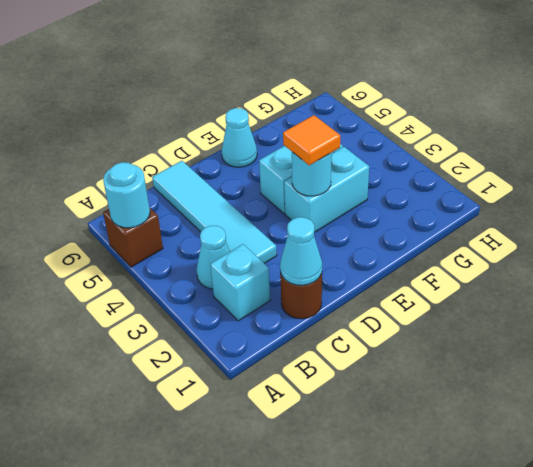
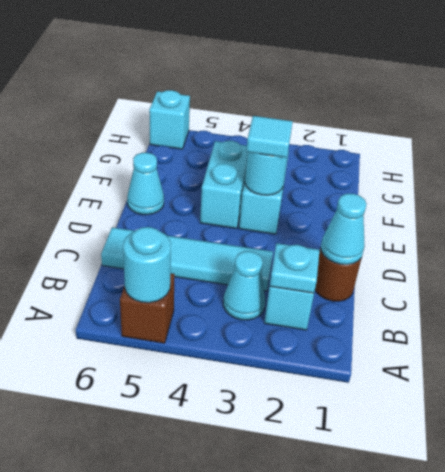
none -> cyan plate B2 level 2
orange tile E3 level 3 -> cyan tile E3 level 3
none -> cyan brick H6 level 1

